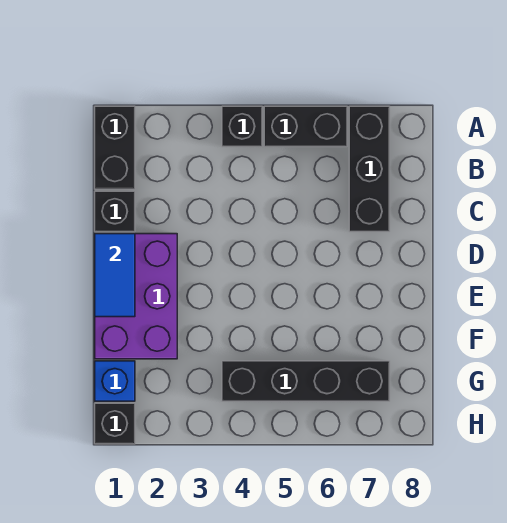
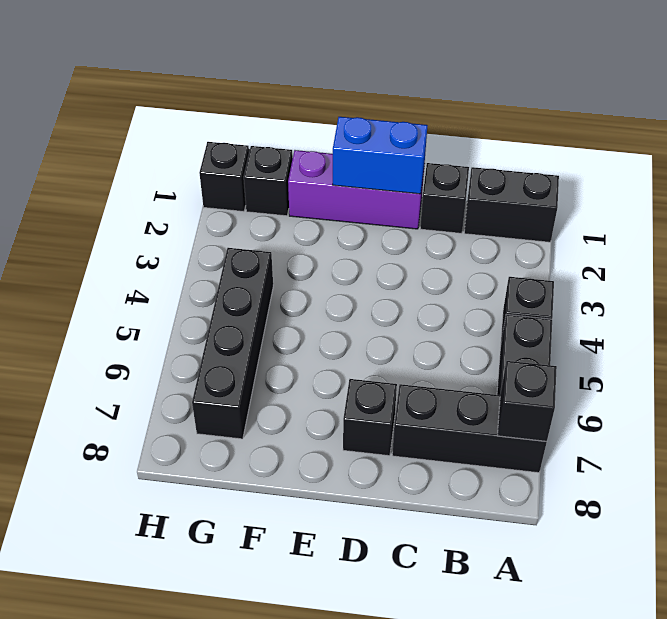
none -> black brick A7 level 2
purple brick D1:F2 level 1 -> purple brick D1:F1 level 1
blue tile D1:E1 level 2 -> blue brick D1:E1 level 2
none -> black brick D7 level 1
blue brick G1 level 1 -> black brick G1 level 1

